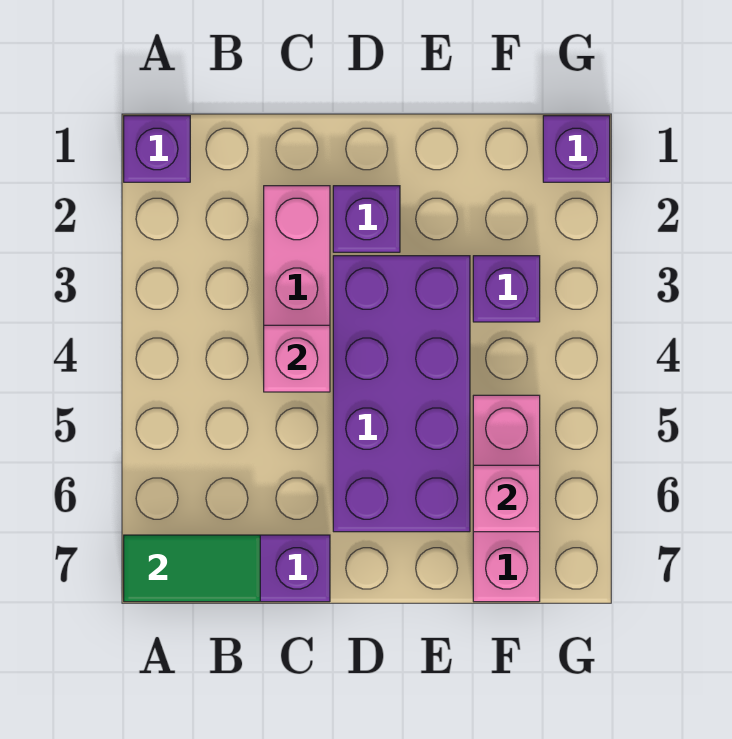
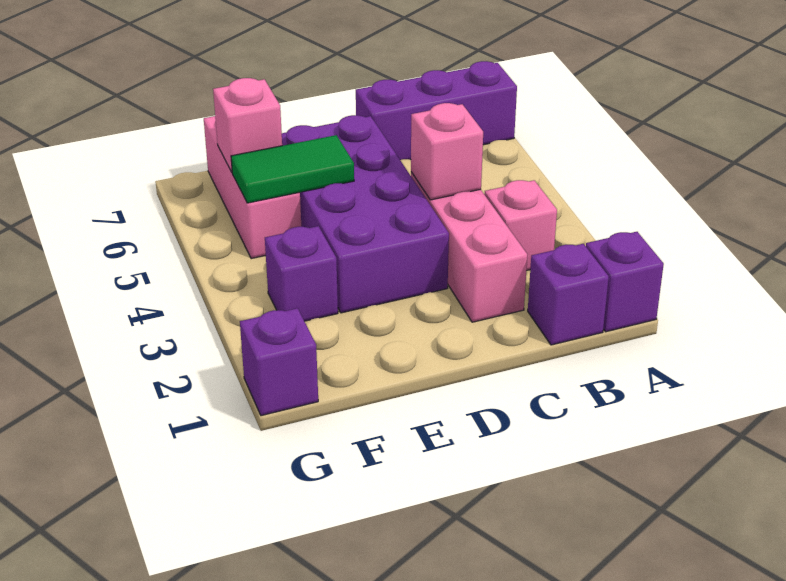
green tile A7:B7 level 2 -> green tile E5:F5 level 2
none -> pink brick B3 level 1
purple brick D2 level 1 -> purple brick B1 level 1

